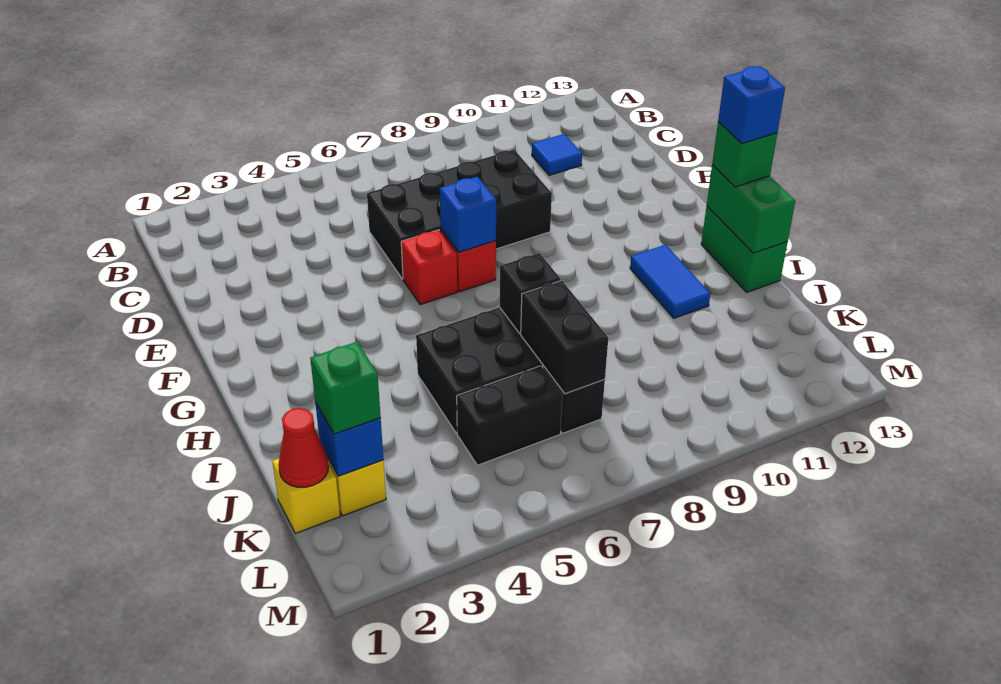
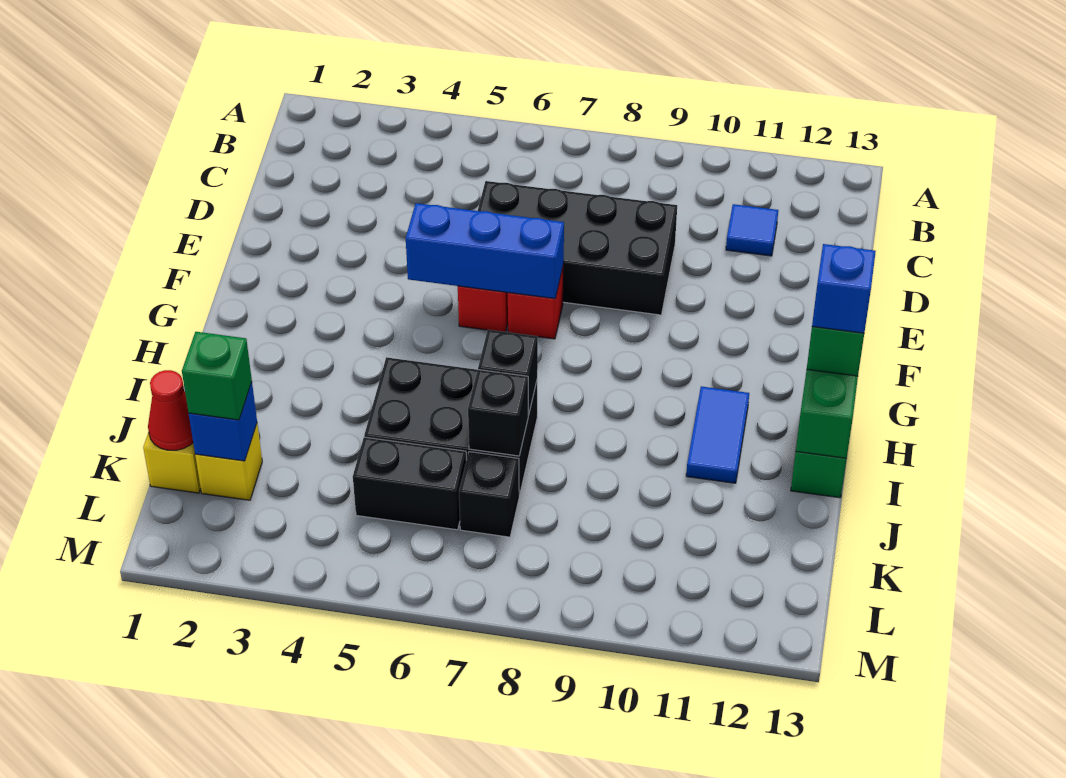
blue brick F7 level 2 -> blue brick F5:F7 level 2
black brick J7:K7 level 2 -> black brick J7 level 2

